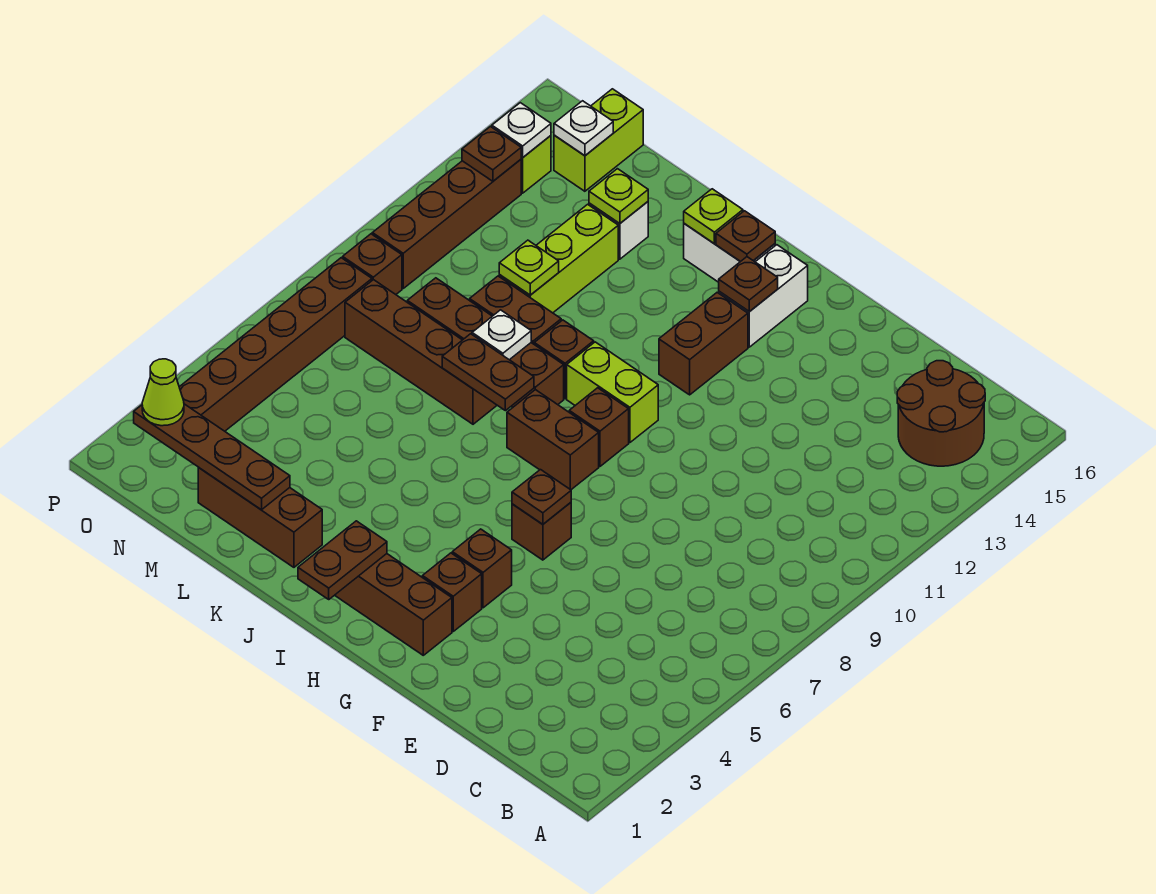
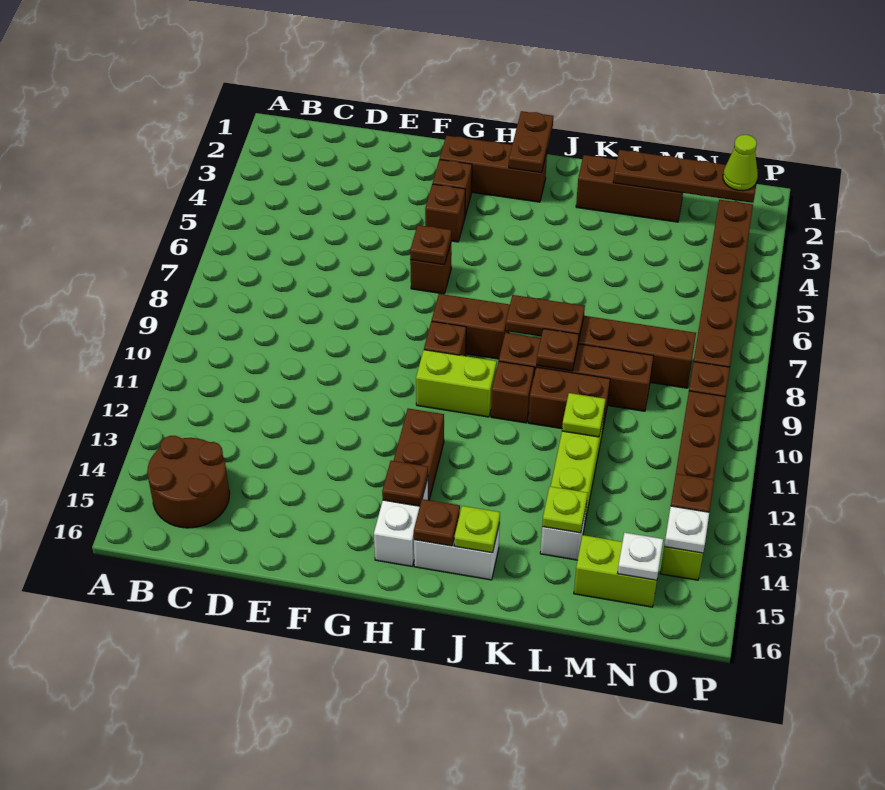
white plate K9 level 2 -> brown plate K9 level 2
lime brick N15:N16 level 1 -> lime brick M15:N15 level 1

